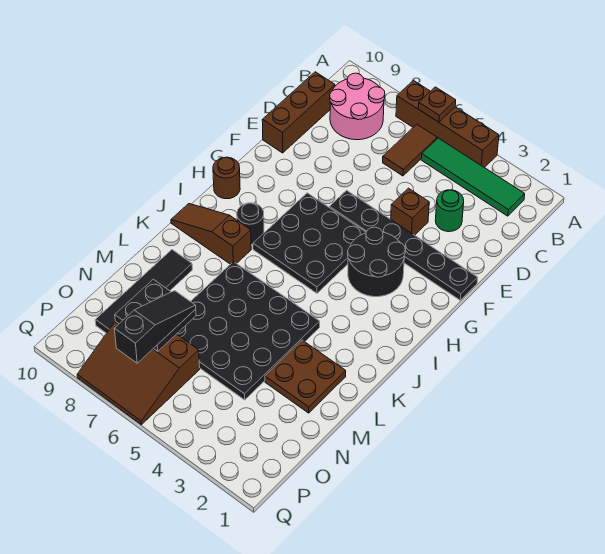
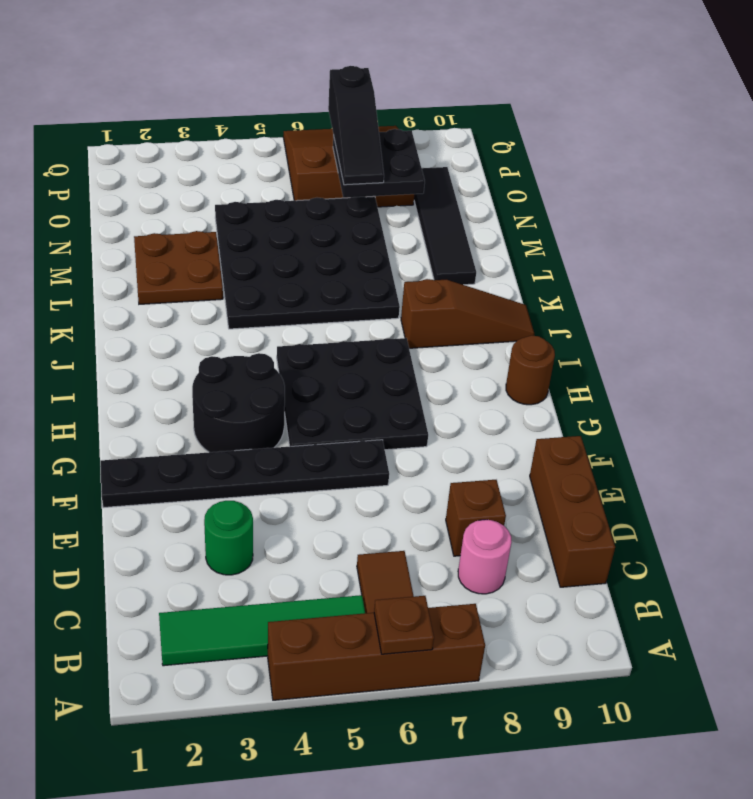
pink round brick B8:C9 level 1 -> pink round brick C8 level 1
brown brick E4 level 1 -> brown brick D8 level 1
black round brick I8 level 1 -> none

